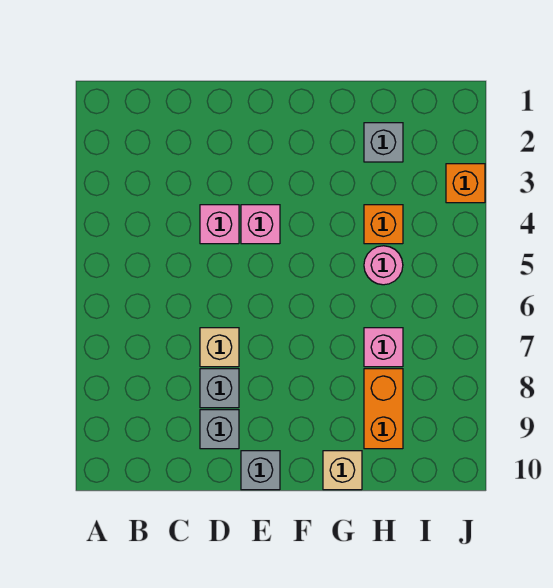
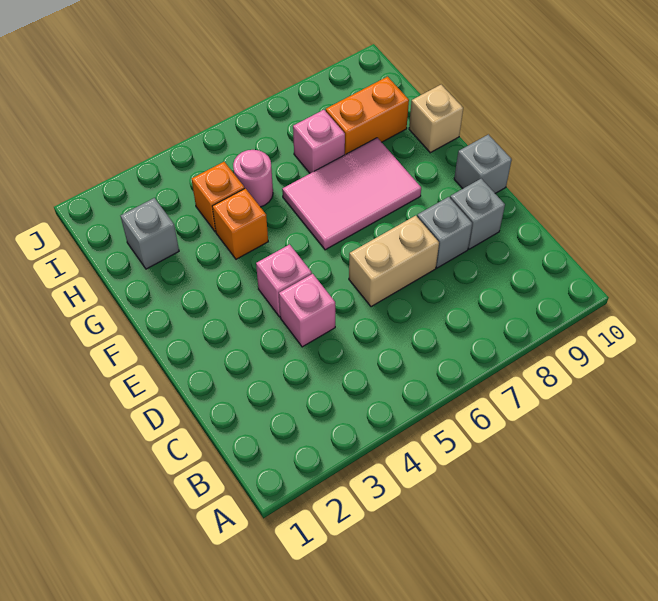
tan brick D7 level 1 -> tan brick D6:D7 level 1
none -> pink tile F6:G8 level 1
orange brick J3 level 1 -> orange brick G4 level 1

